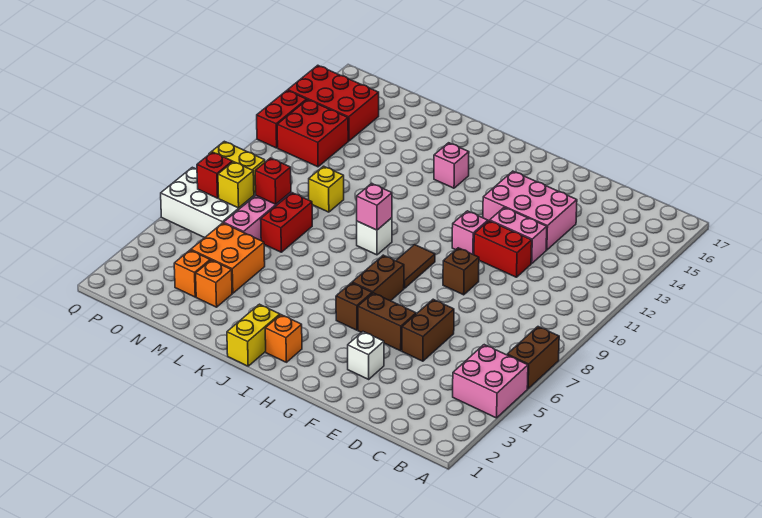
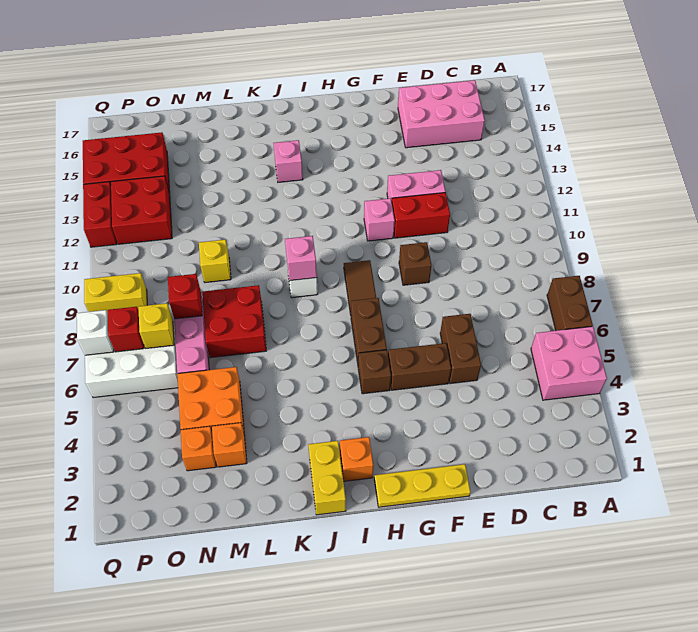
pink brick E13:G14 level 1 -> pink brick C15:E16 level 1
none -> yellow plate F1:H1 level 1
white brick F3 level 1 -> white brick Q7 level 2
red brick M7:M8 level 1 -> red brick L7:M8 level 1

